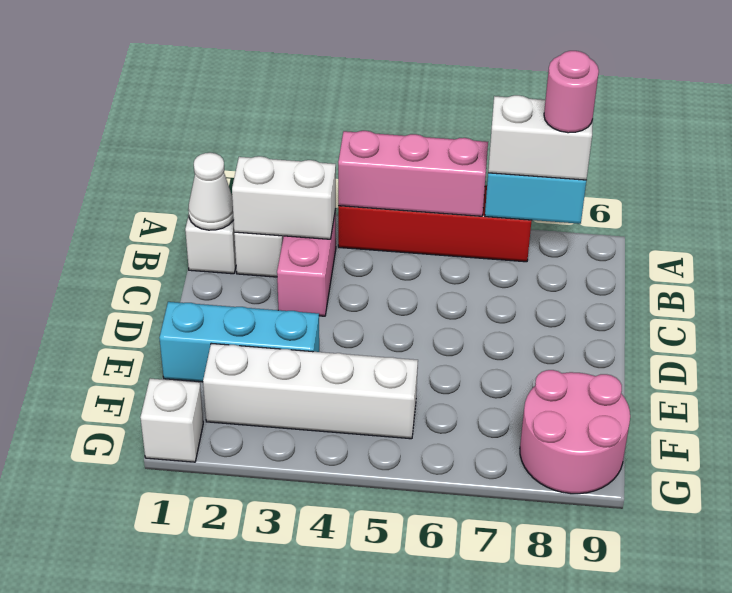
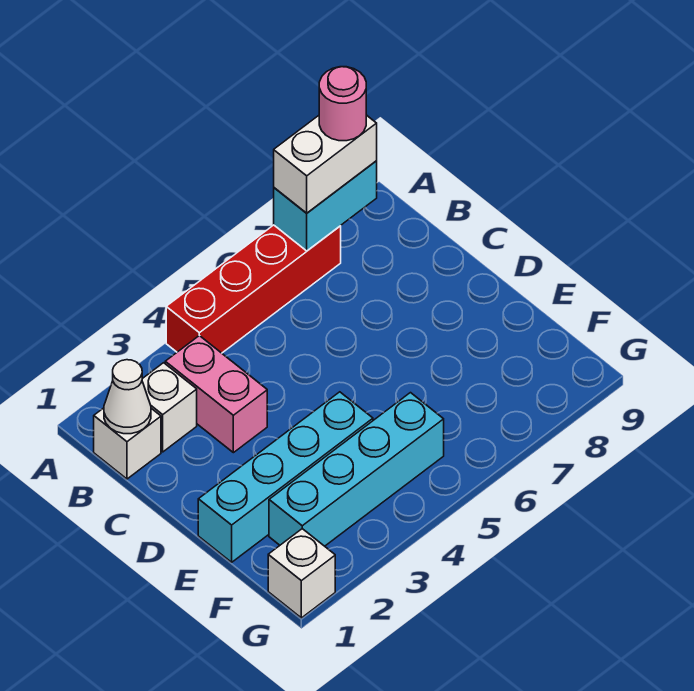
pink brick A4:A6 level 2 -> none
white brick B2:B3 level 2 -> none
cyan brick E1:E3 level 1 -> cyan brick E1:E4 level 1
white brick F2:F5 level 1 -> cyan brick F2:F5 level 1
pink round brick F8:G9 level 1 -> none

